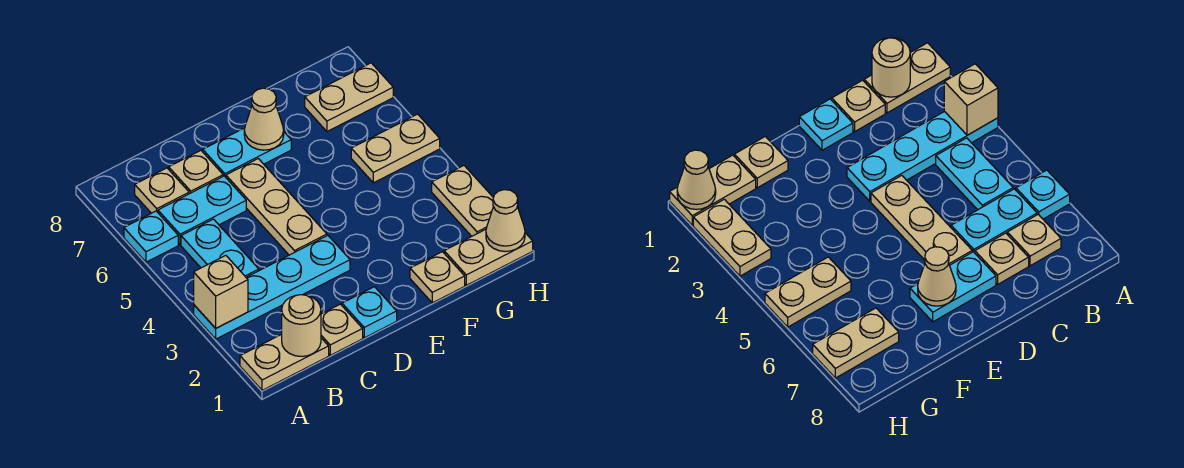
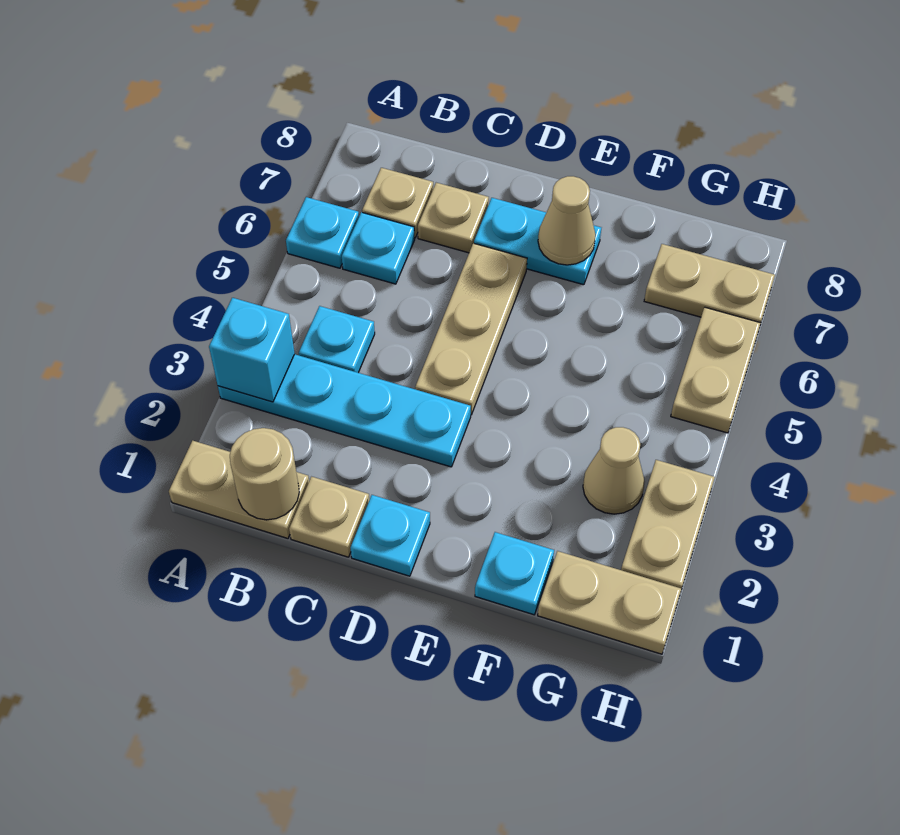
tan brick A3 level 2 -> cyan brick A3 level 2
cyan plate B4:B5 level 1 -> cyan plate B4 level 1
cyan plate B6:C6 level 1 -> cyan plate B6 level 1
tan plate F1 level 1 -> cyan plate F1 level 1
tan plate G5:H5 level 1 -> tan plate H5:H6 level 1
tan cone H1 level 2 -> tan cone G3 level 1

